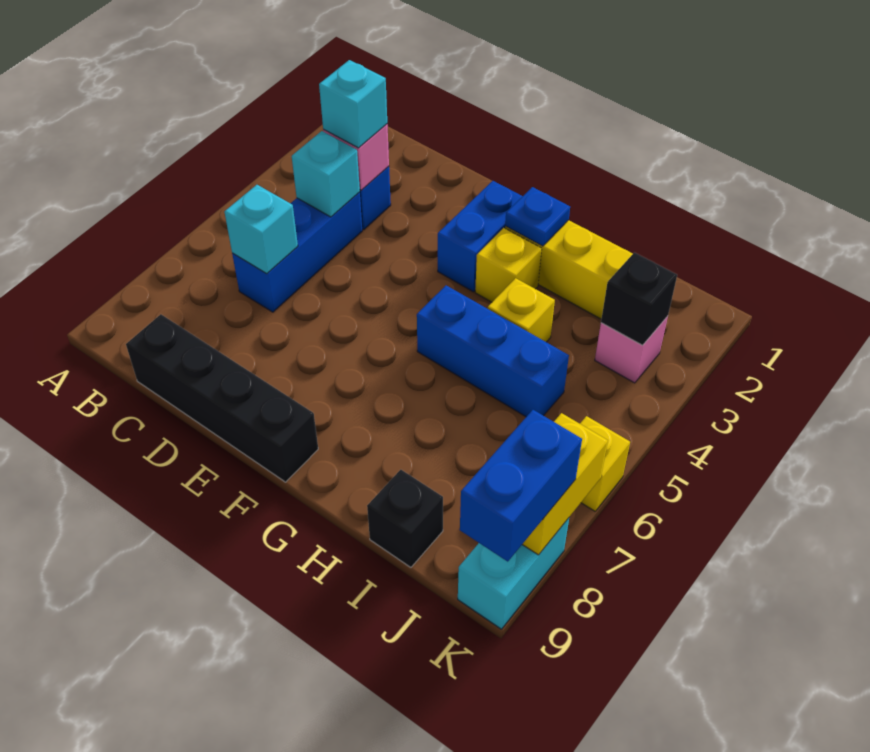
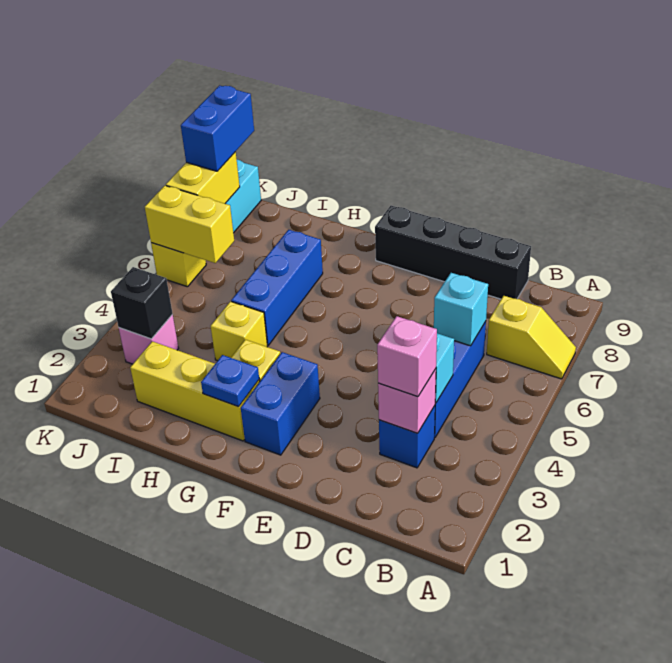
none -> yellow slope A7:B7 level 1 top B
cyan brick C3 level 3 -> pink brick C3 level 3
blue brick G5:I5 level 1 -> blue brick H5:H7 level 1
black brick I9 level 1 -> none
none -> yellow brick J6:K6 level 2

